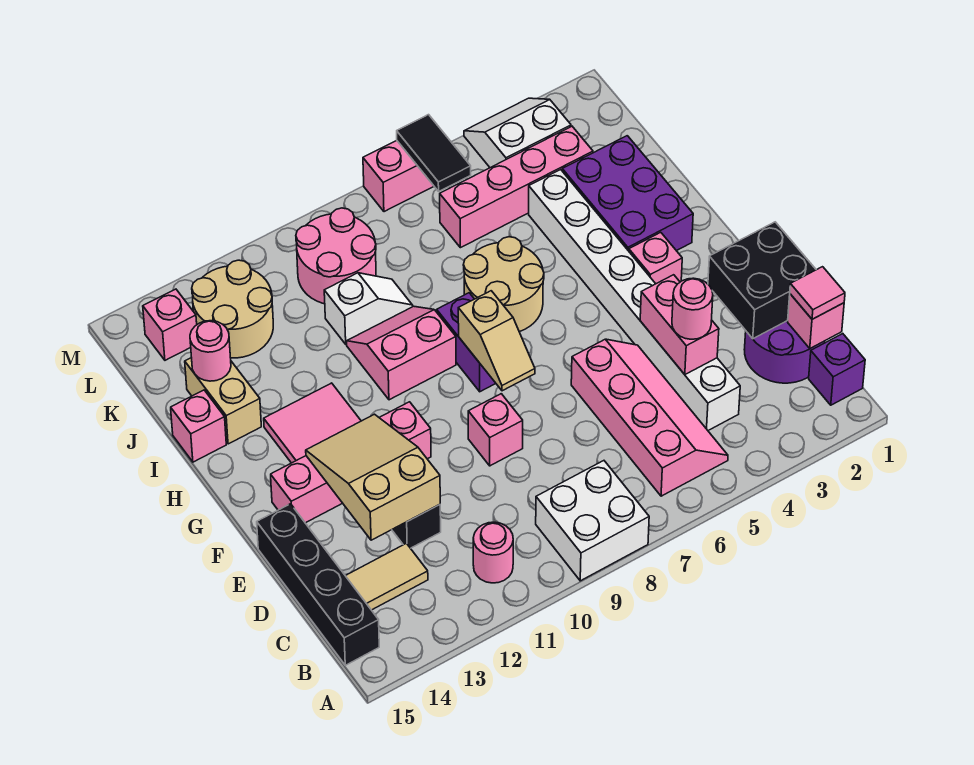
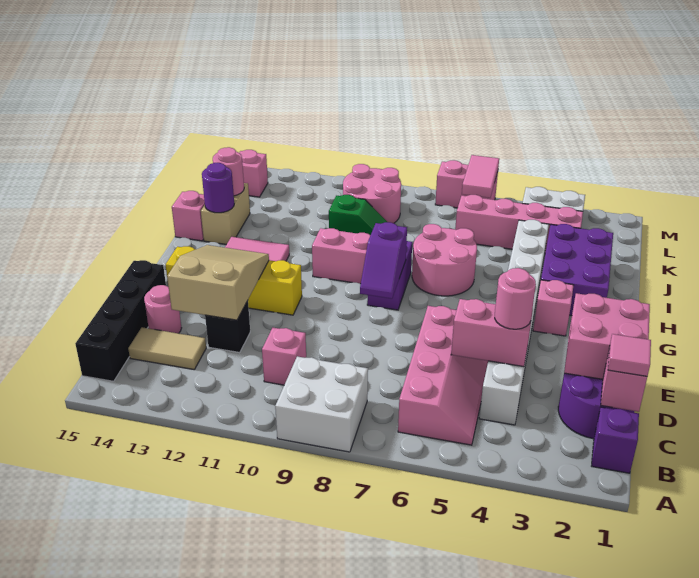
pink round brick B11 level 1 -> pink round brick D14 level 1
black brick D1:E2 level 2 -> pink brick D1:E2 level 2
pink brick D4:E4 level 2 -> pink brick D4:D5 level 2
pink brick E9 level 1 -> pink brick C10 level 1
tan slope F8:G8 level 2 top G -> purple slope F8:G8 level 2 top G
pink brick F11:F14 level 1 -> yellow brick F11:F14 level 1
tan round brick H6:I7 level 1 -> pink round brick H6:I7 level 1
none -> purple round brick I14 level 2
white slope J9:J10 level 1 top 10 -> green slope J9:J10 level 1 top 10
tan round brick K12:L13 level 1 -> none
black tile L6:M6 level 2 -> pink tile L6:M6 level 2

